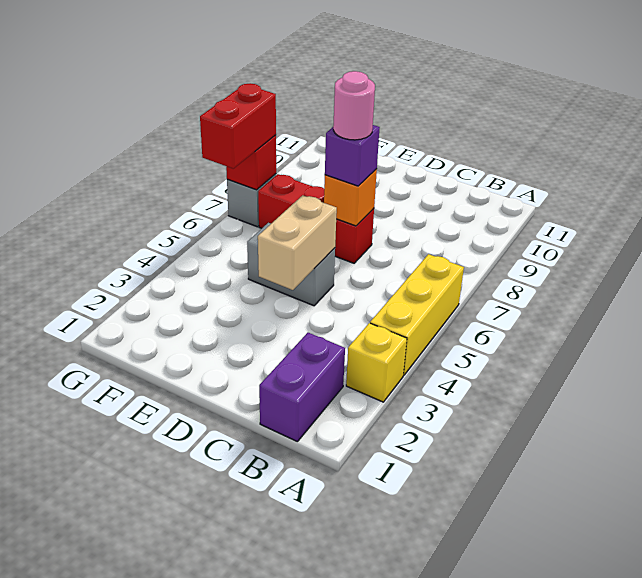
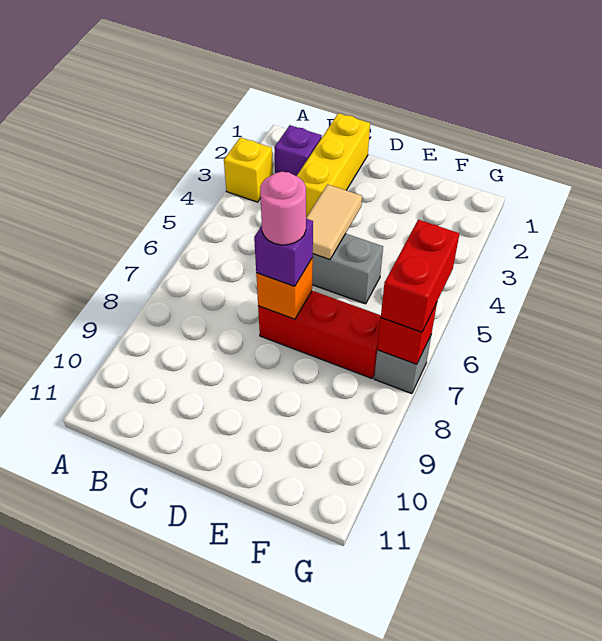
yellow brick A4:A6 level 1 -> yellow brick C1:C3 level 1
purple brick B1:B2 level 1 -> purple brick B2 level 1
tan brick D4:D5 level 2 -> tan tile D4:D5 level 2

